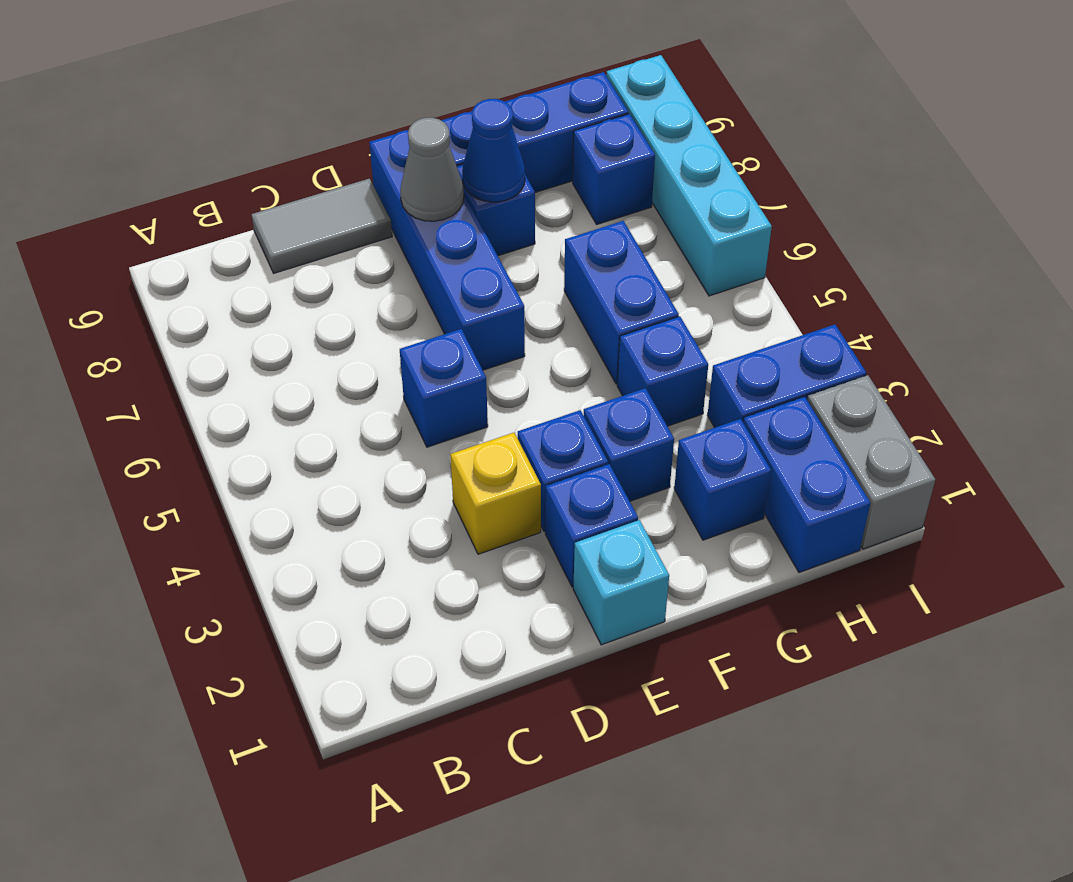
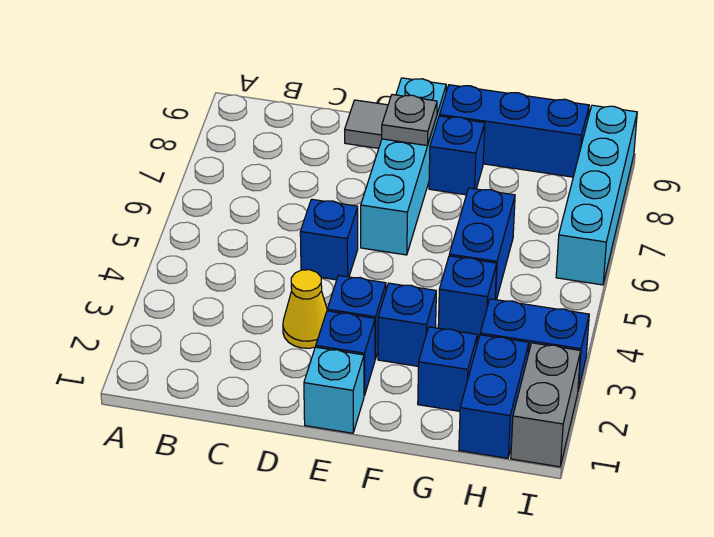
grey tile C9:D9 level 1 -> grey tile D9 level 1
yellow brick D3 level 1 -> yellow cone D3 level 1
blue brick E6:E9 level 1 -> cyan brick E6:E9 level 1
grey cone E8 level 2 -> grey plate E8 level 2
blue cone F8 level 2 -> none
blue brick H8 level 1 -> none

